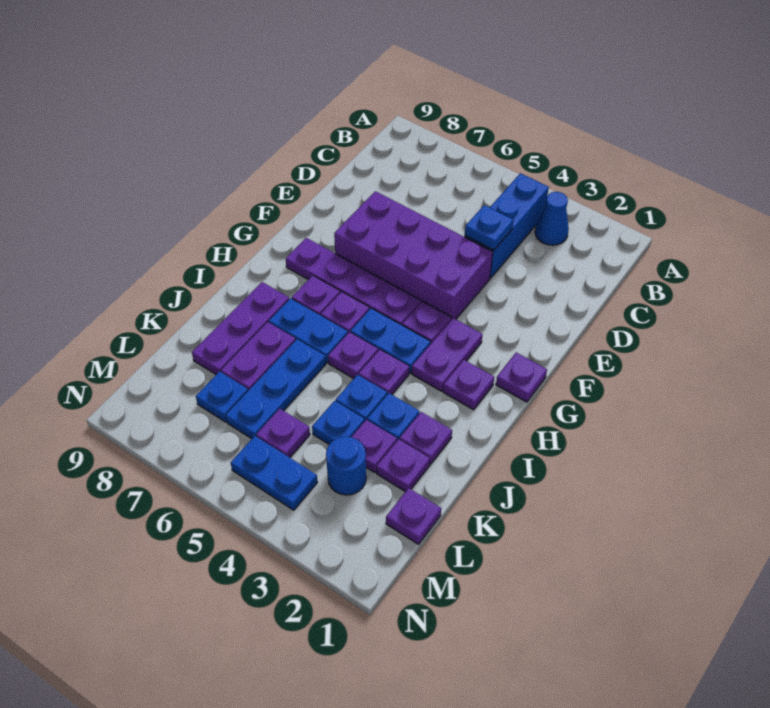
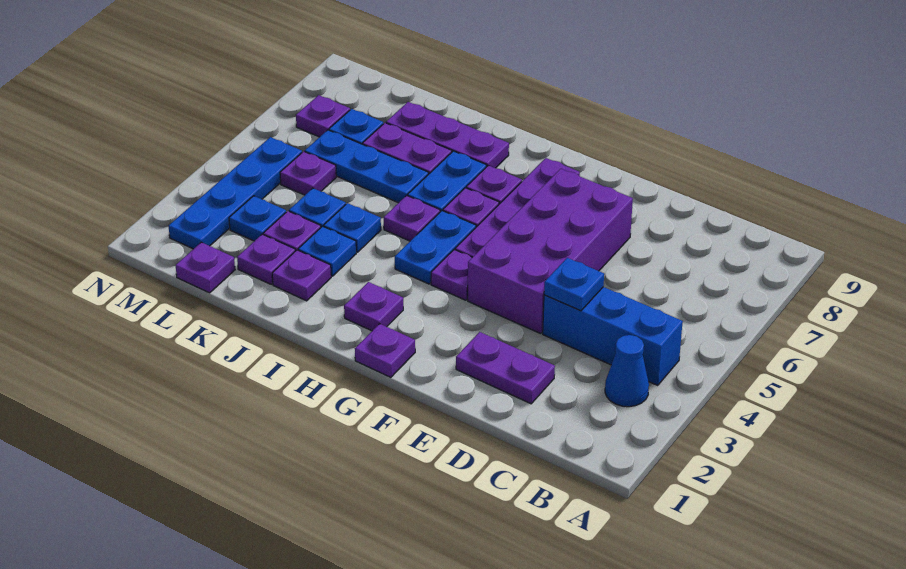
purple plate G3:H3 level 1 -> purple plate D2:E2 level 1
purple plate I4 level 1 -> purple plate M7 level 1
blue round brick L3 level 1 -> blue plate L3 level 1
blue plate M4:M5 level 1 -> blue plate M2:M5 level 1

